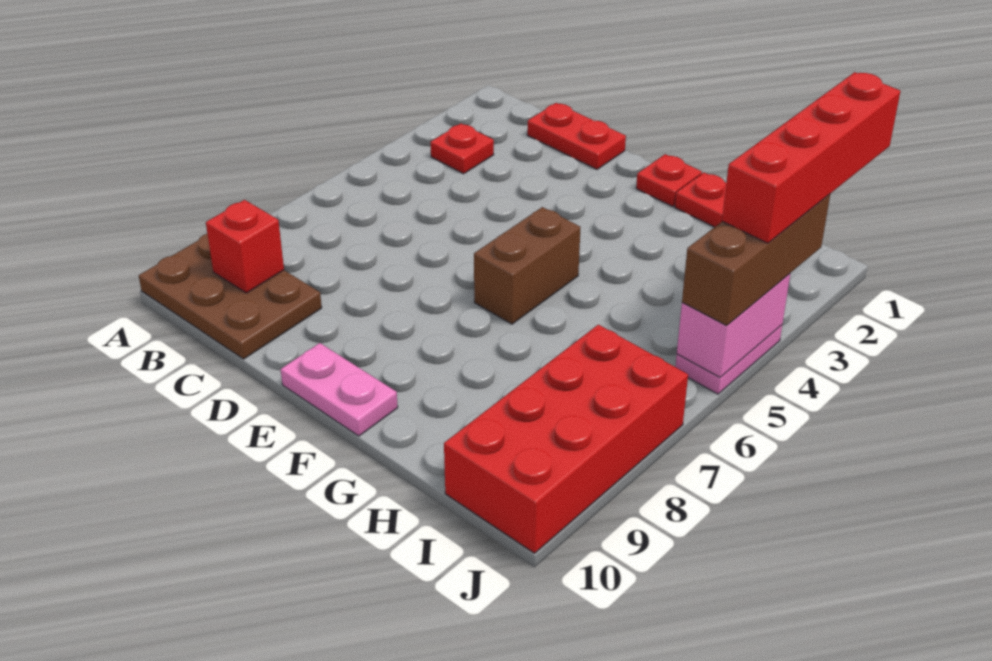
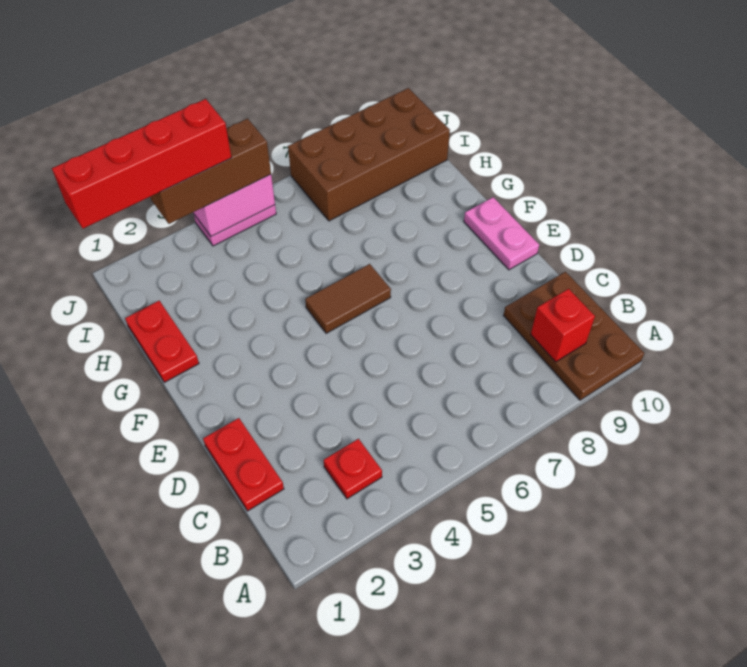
red plate F1 level 1 -> none
brown brick F5:F6 level 1 -> brown tile F5:F6 level 1
red brick I7:J10 level 1 -> brown brick I7:J10 level 1

